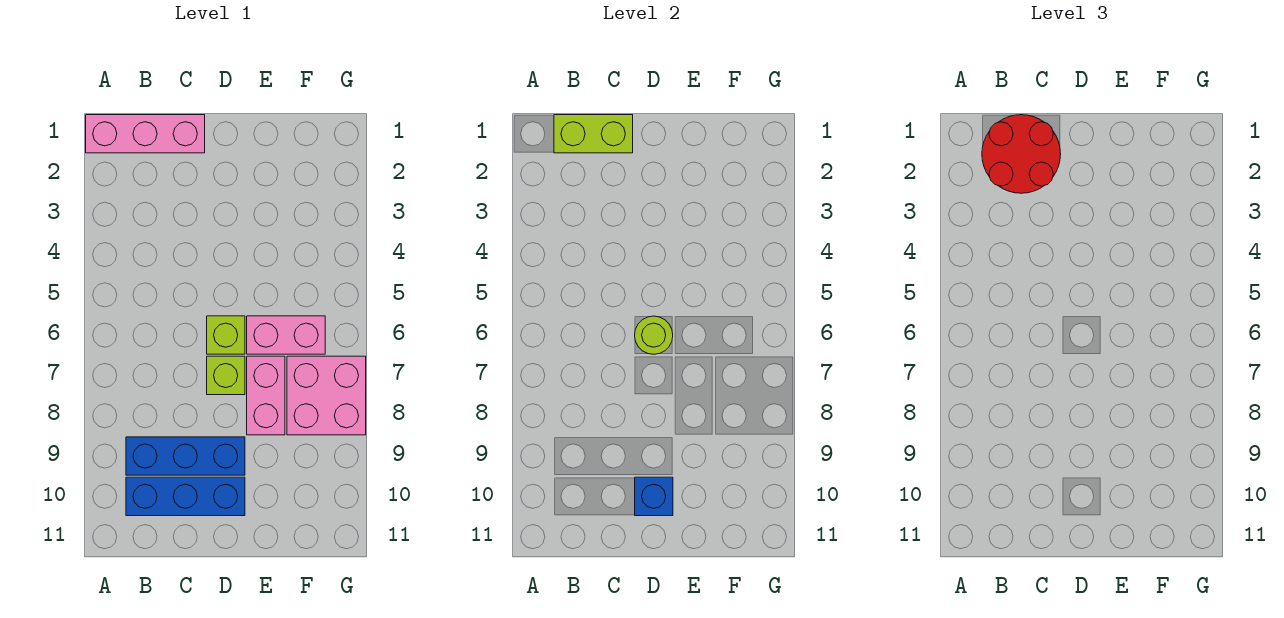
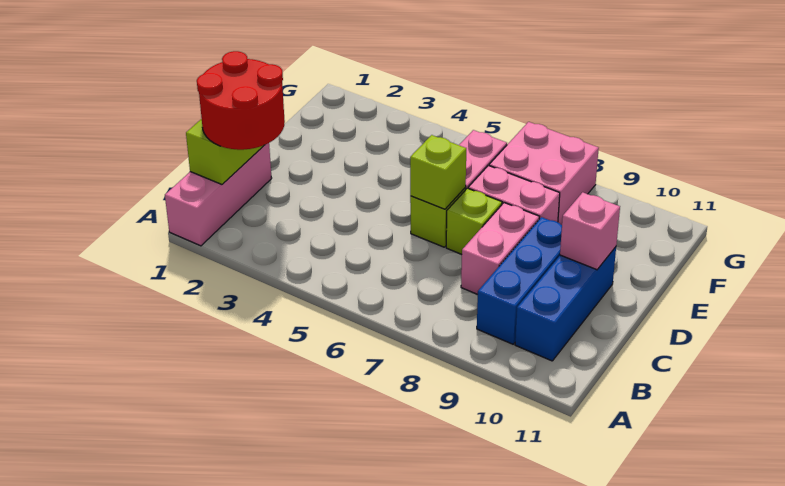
none -> pink brick C8:D8 level 1
lime round brick D6 level 2 -> lime brick D6 level 2
blue brick D10 level 2 -> pink brick D10 level 2

